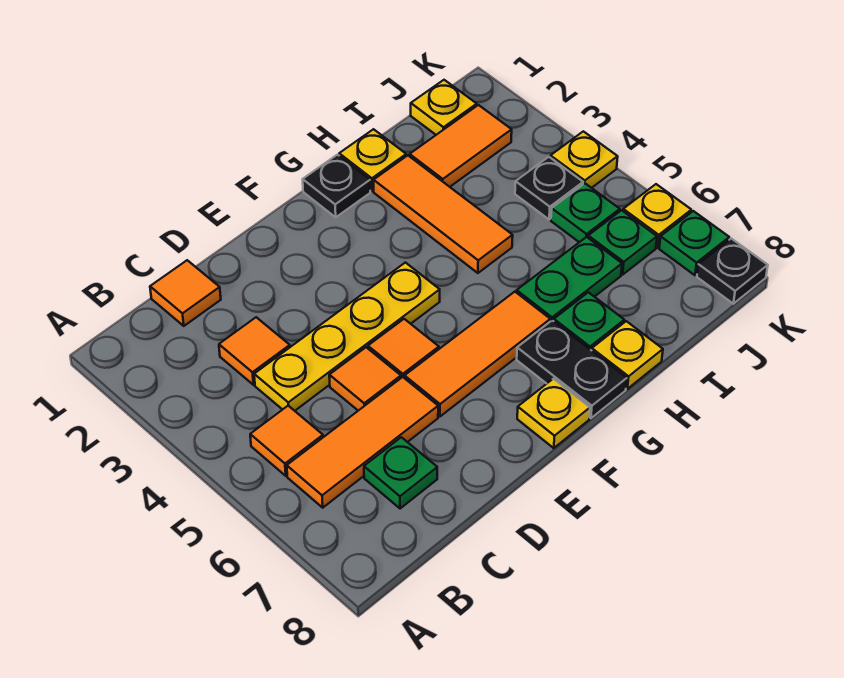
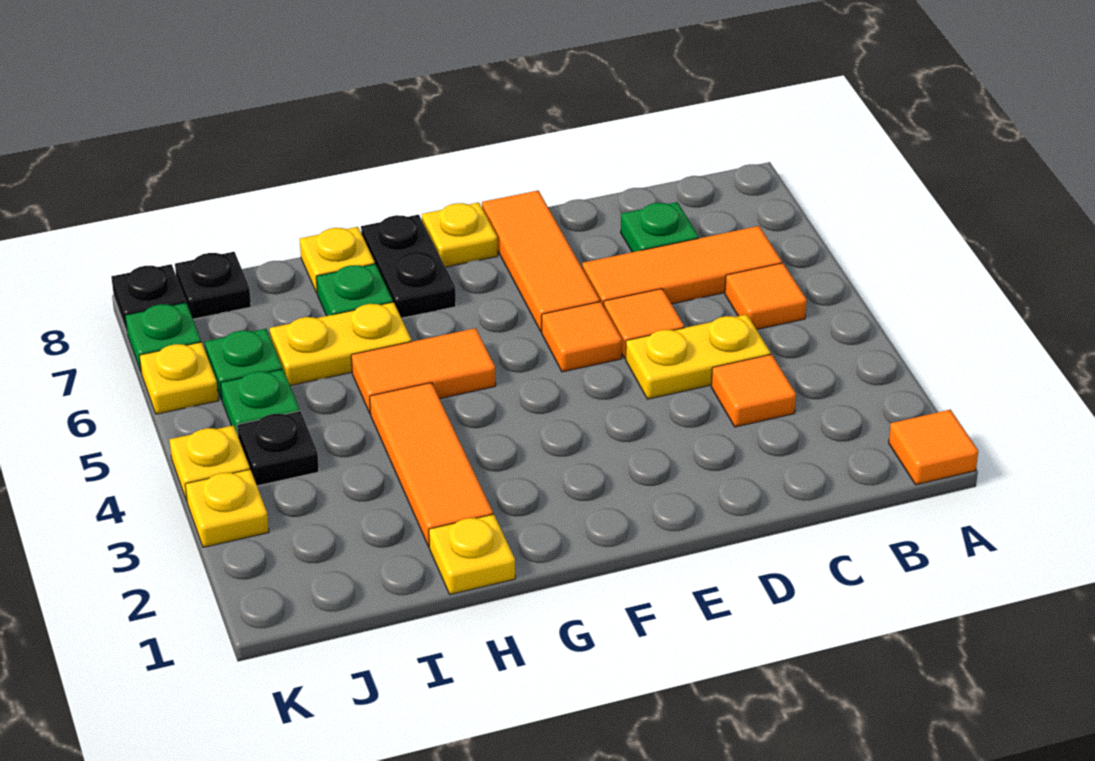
orange tile C1 level 1 -> orange tile A1 level 1
yellow plate C4:F4 level 1 -> yellow plate C4:D4 level 1
orange tile E6:G6 level 1 -> orange tile E6:E8 level 1
black plate G1 level 1 -> black plate J8 level 1
green plate H6:I6 level 1 -> yellow plate H6:I6 level 1
orange tile I2:J2 level 1 -> orange tile G5:H5 level 1
yellow plate J1 level 1 -> yellow plate K3 level 1

